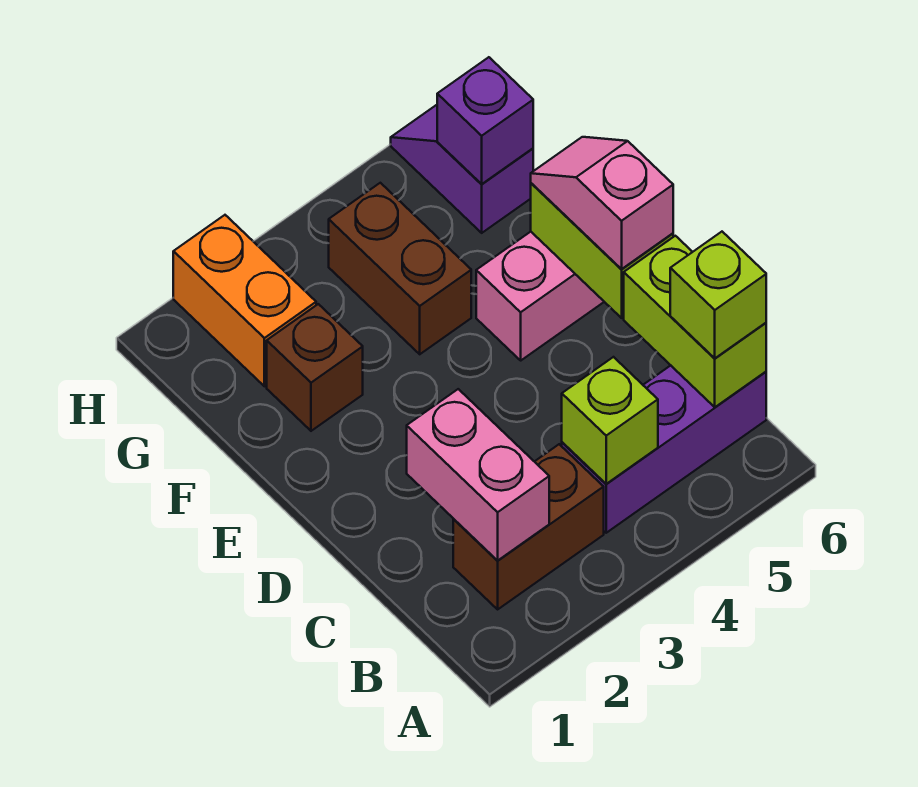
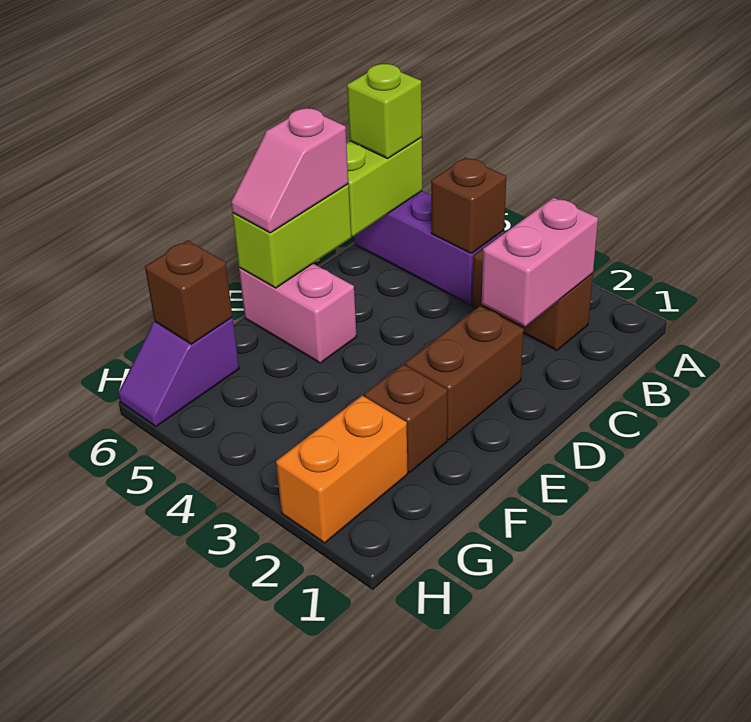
lime brick B4 level 2 -> brown brick B4 level 2
brown brick F4:G4 level 1 -> brown brick D2:E2 level 1
purple brick G6 level 2 -> brown brick G6 level 2

